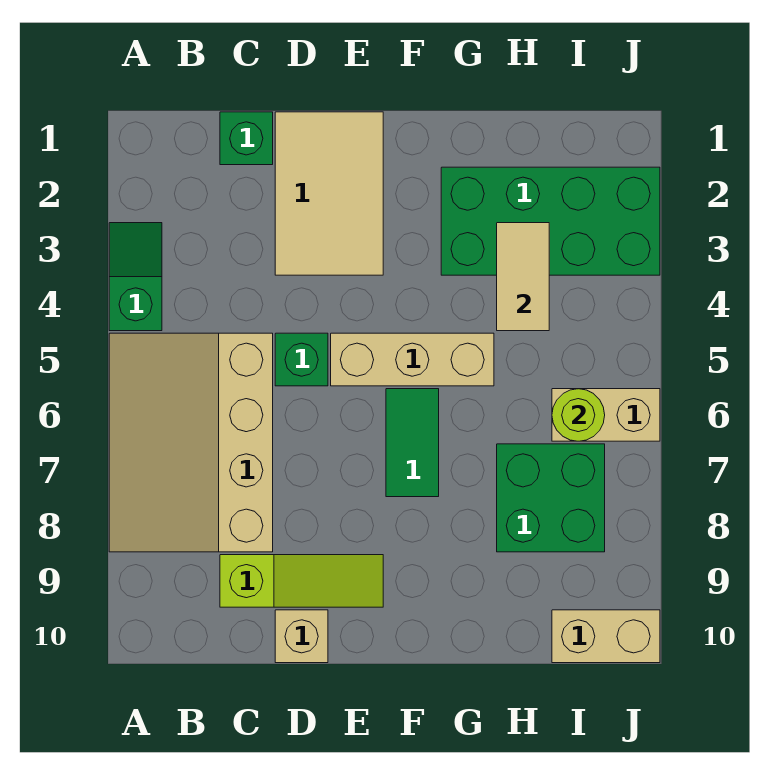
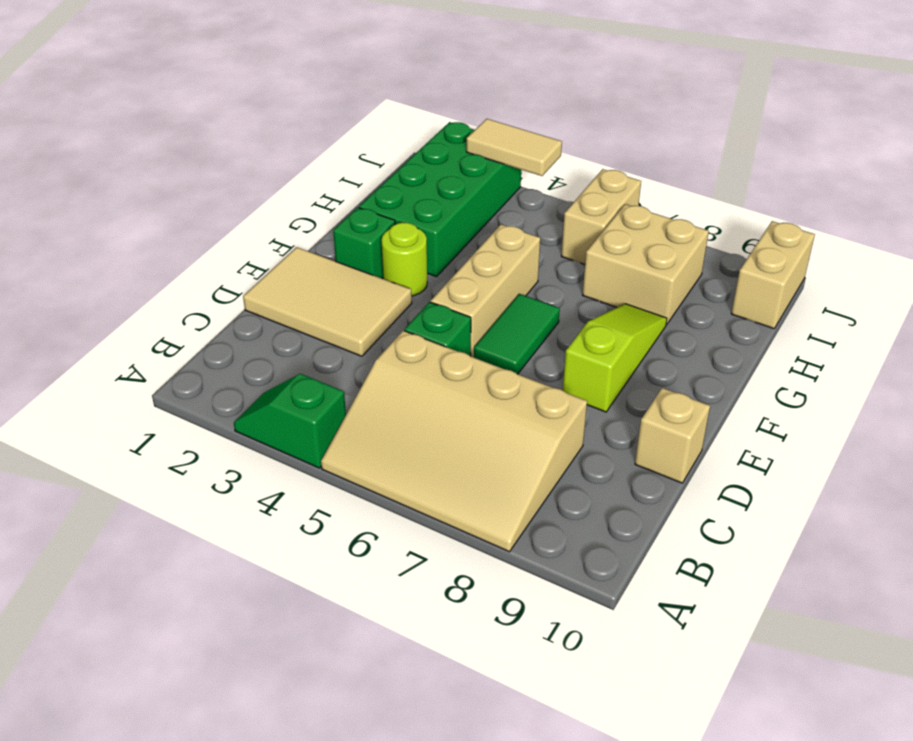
green brick C1 level 1 -> green brick F2 level 1
lime slope C9:E9 level 1 top C -> lime slope E8:G8 level 1 top E
green tile F6:F7 level 1 -> green tile E6:F6 level 1
tan tile H3:H4 level 2 -> tan tile J3:J4 level 2
green brick H7:I8 level 1 -> tan brick H7:I8 level 1
lime round brick I6 level 2 -> lime round brick F3 level 1

